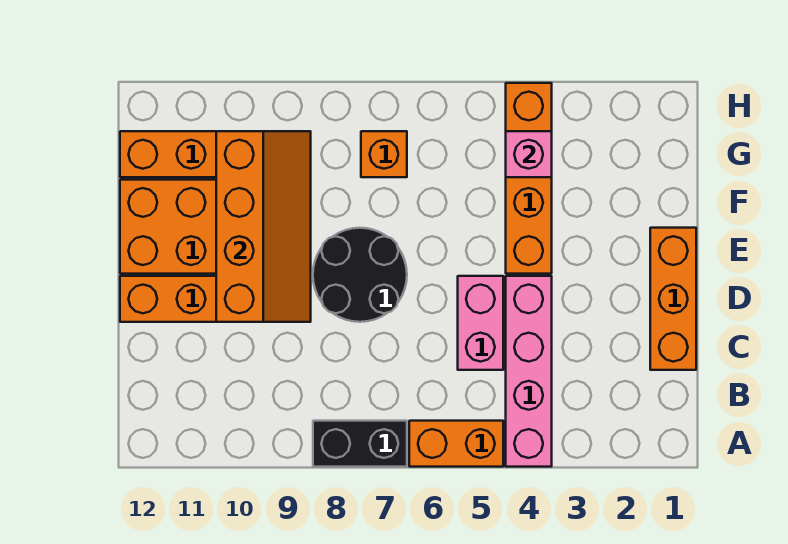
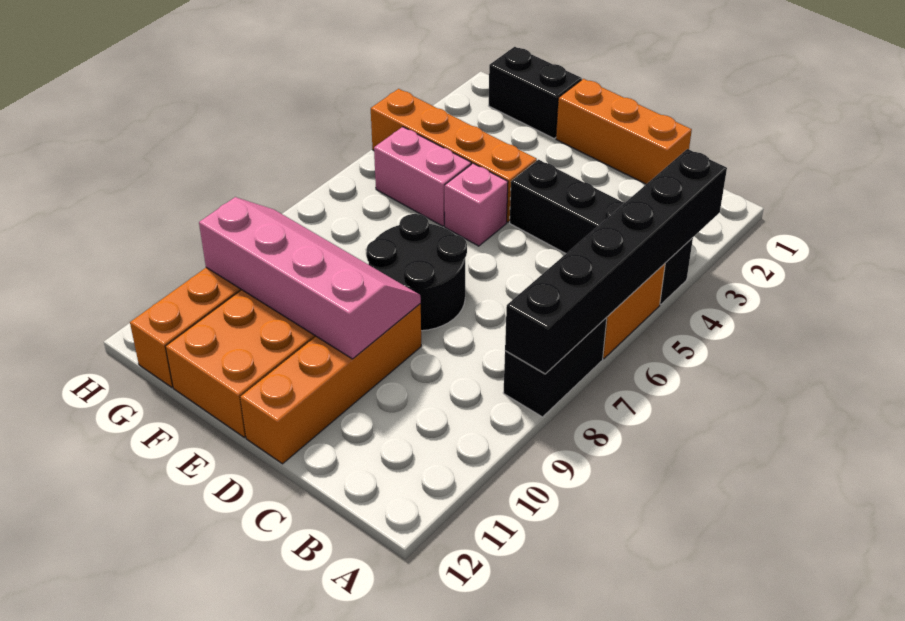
none -> black brick A3:A8 level 2
pink brick A4:D4 level 1 -> black brick A4:D4 level 1
pink brick C5:D5 level 1 -> pink brick F5:G5 level 1
orange slope D9:G10 level 2 top 10 -> pink slope D9:G10 level 2 top 10
none -> black brick F1:G1 level 1
pink brick G4 level 2 -> pink brick E5 level 1
orange brick G7 level 1 -> none

